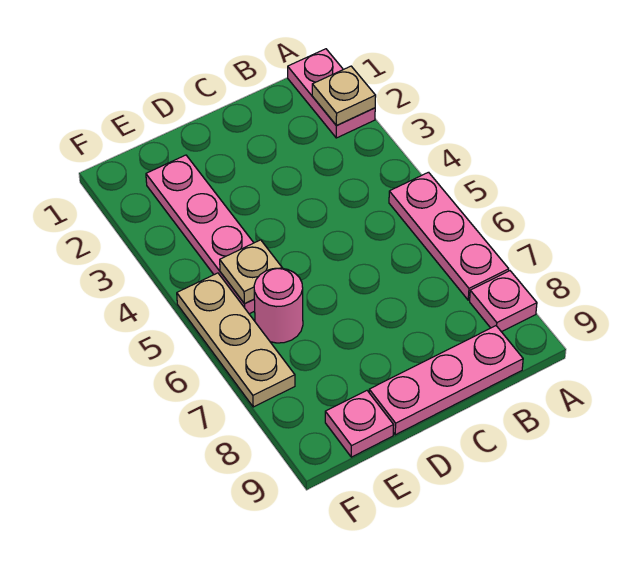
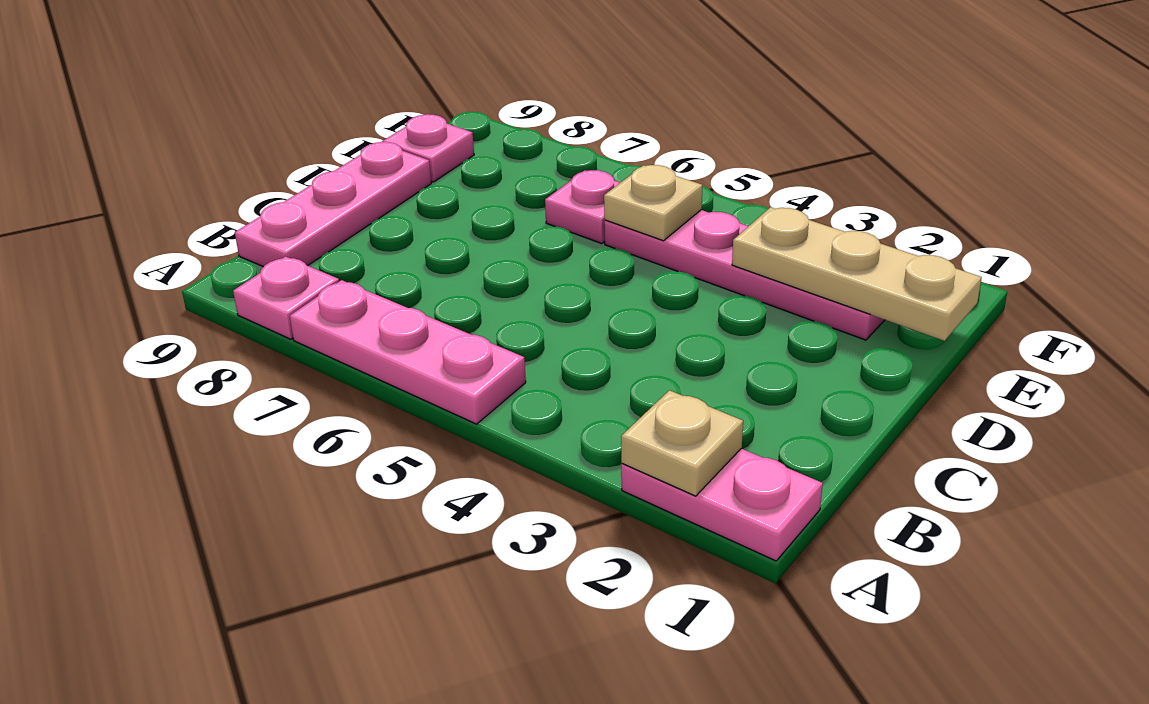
pink round brick E6 level 1 -> pink plate E6 level 1
tan plate F5:F7 level 1 -> tan plate E1:E3 level 2

